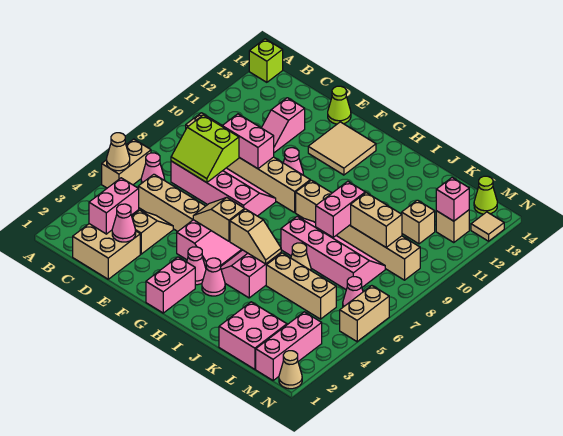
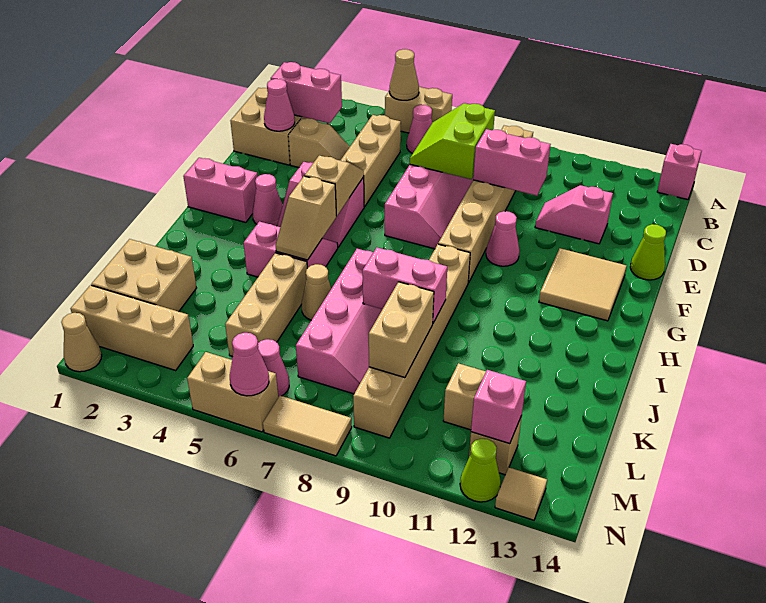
lime brick A14 level 1 -> pink brick A14 level 1
pink brick D9:E9 level 2 -> pink brick D9:D10 level 2
pink cone H3 level 1 -> pink cone N6 level 2
pink brick K1:L2 level 1 -> tan brick K1:L2 level 1
pink brick M1:M3 level 1 -> tan brick M1:M3 level 1
lime cone M14 level 1 -> lime cone N12 level 1
none -> tan tile N7:N8 level 1

